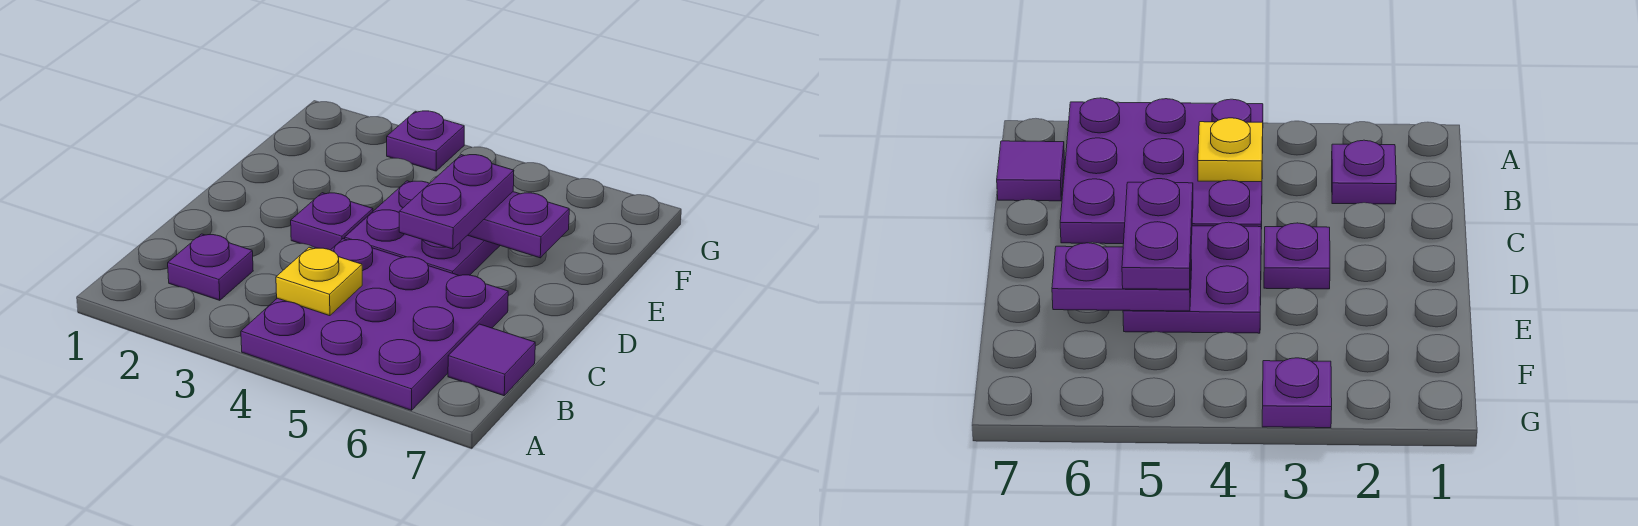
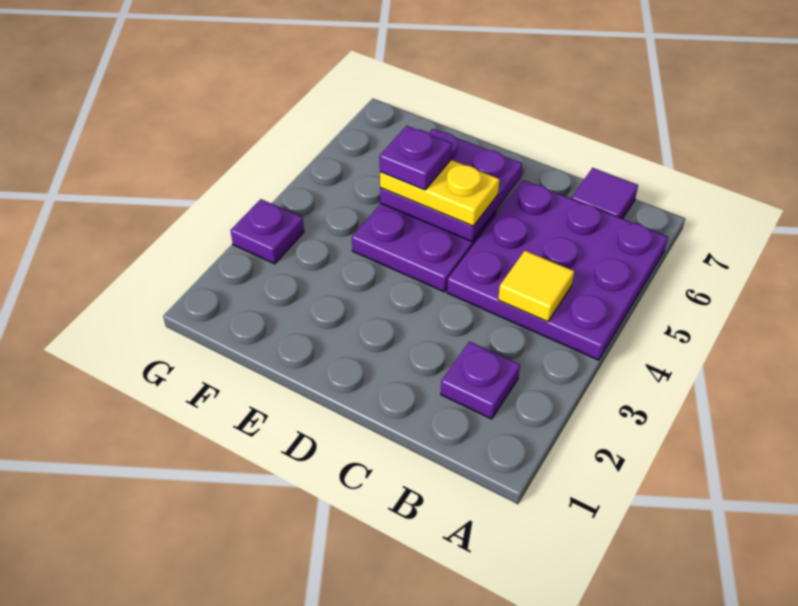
yellow plate B4 level 2 -> yellow tile B4 level 2
purple plate D3 level 1 -> purple plate E5 level 4
purple plate D5:E5 level 3 -> yellow plate D5:E5 level 3
purple plate E5:E6 level 2 -> purple plate D5:E6 level 2

